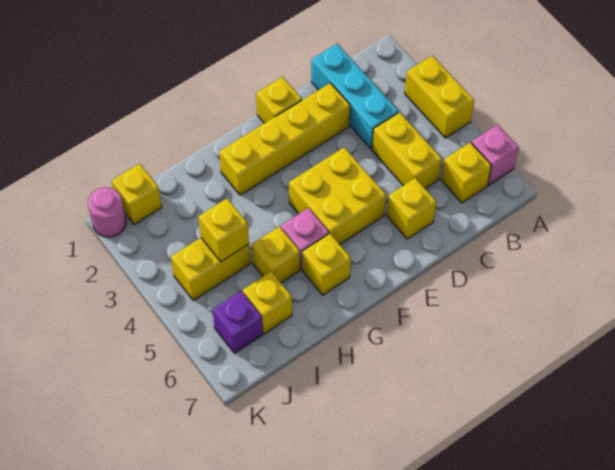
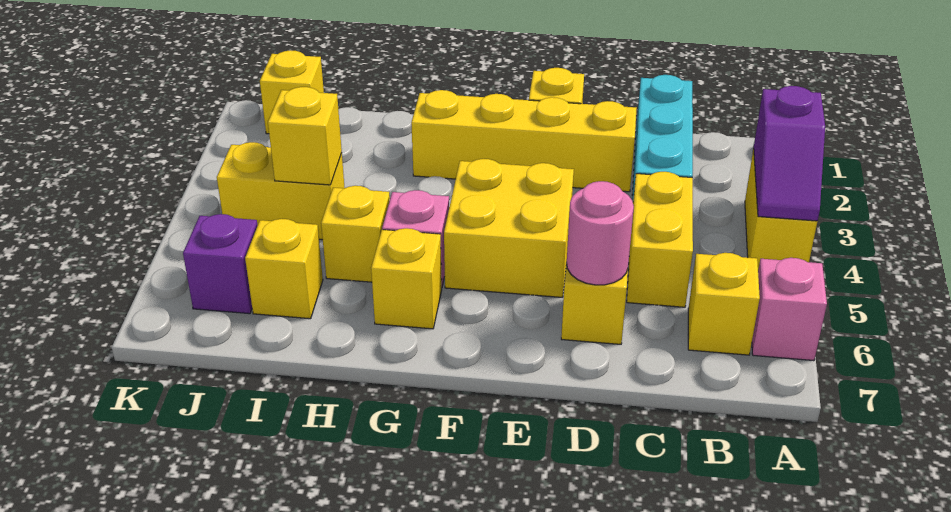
none -> purple slope A3:A4 level 2 top 3
pink round brick K1 level 1 -> pink round brick D6 level 2

